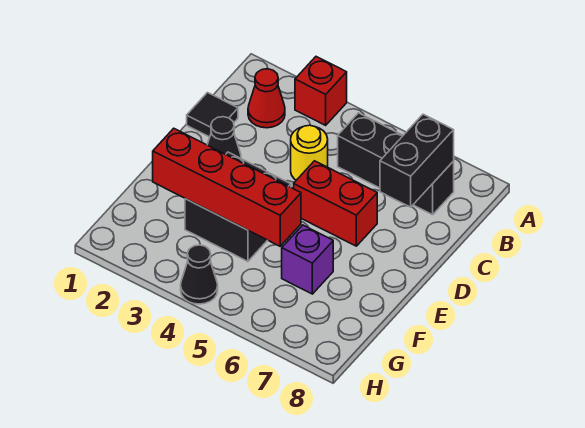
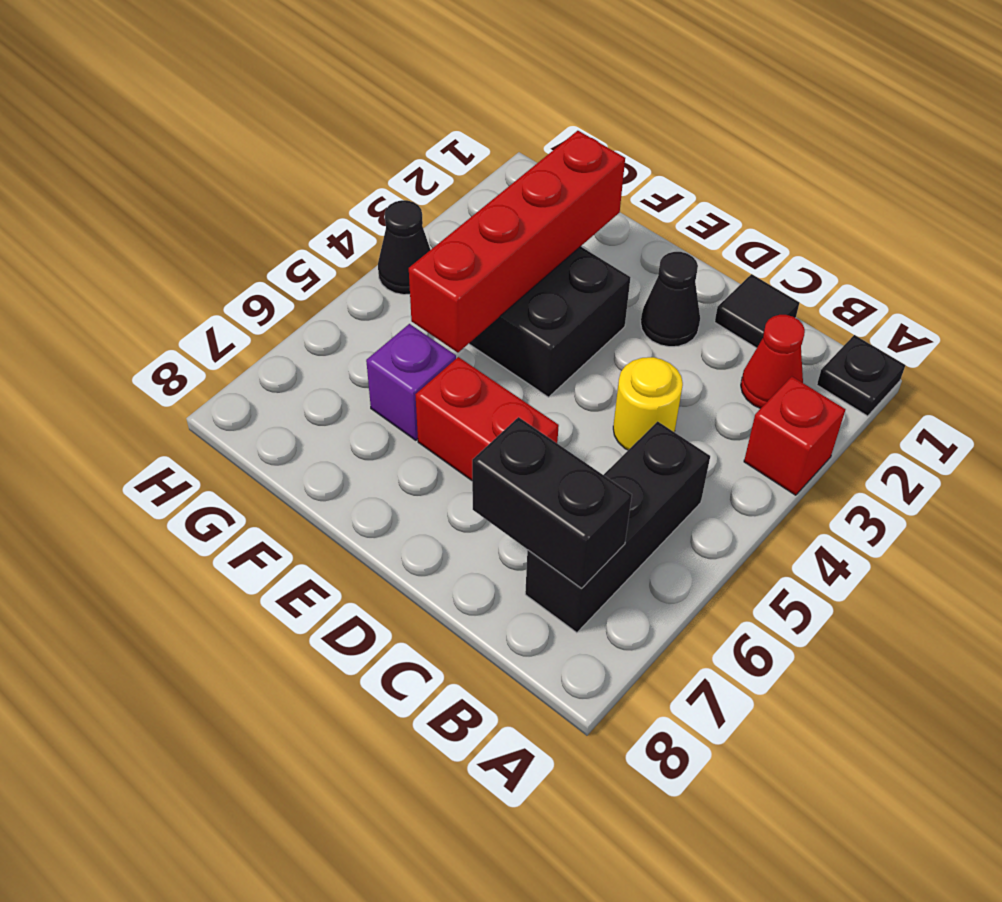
none -> black plate A1 level 1
red brick D5:D6 level 1 -> red brick D6:E6 level 1

